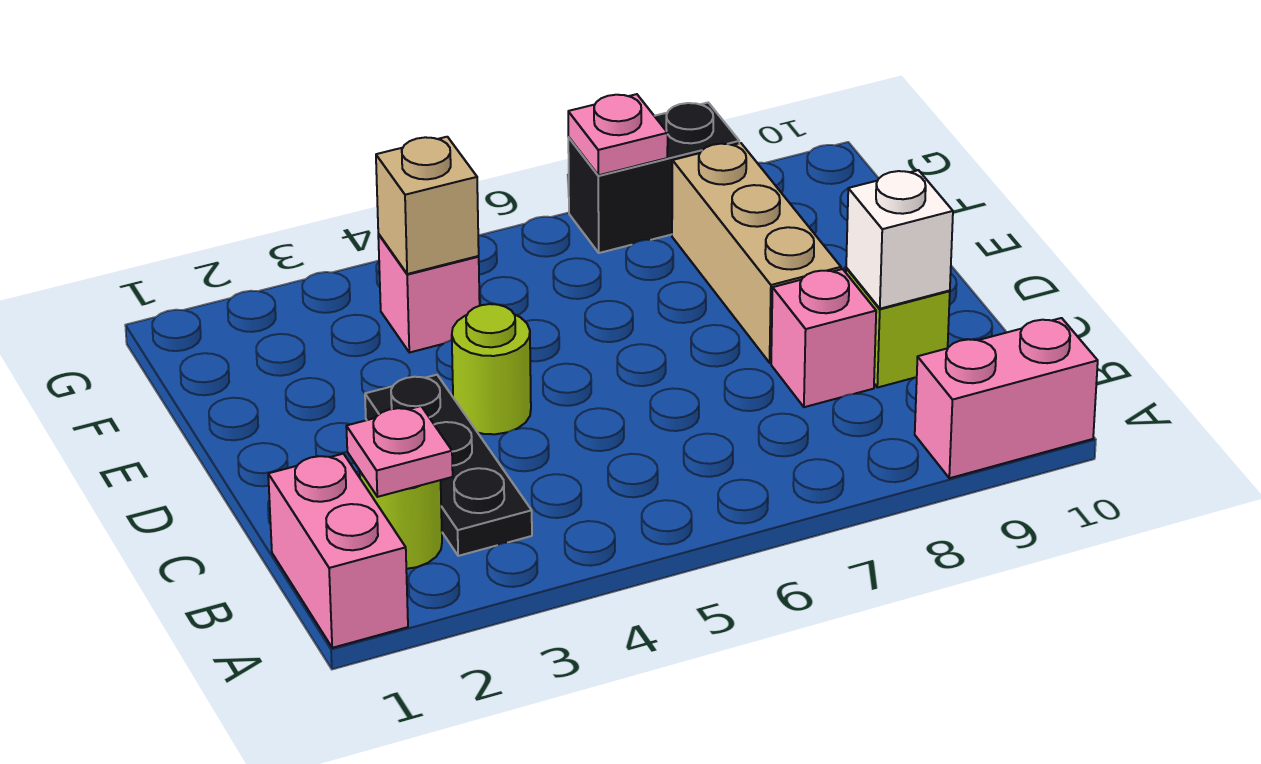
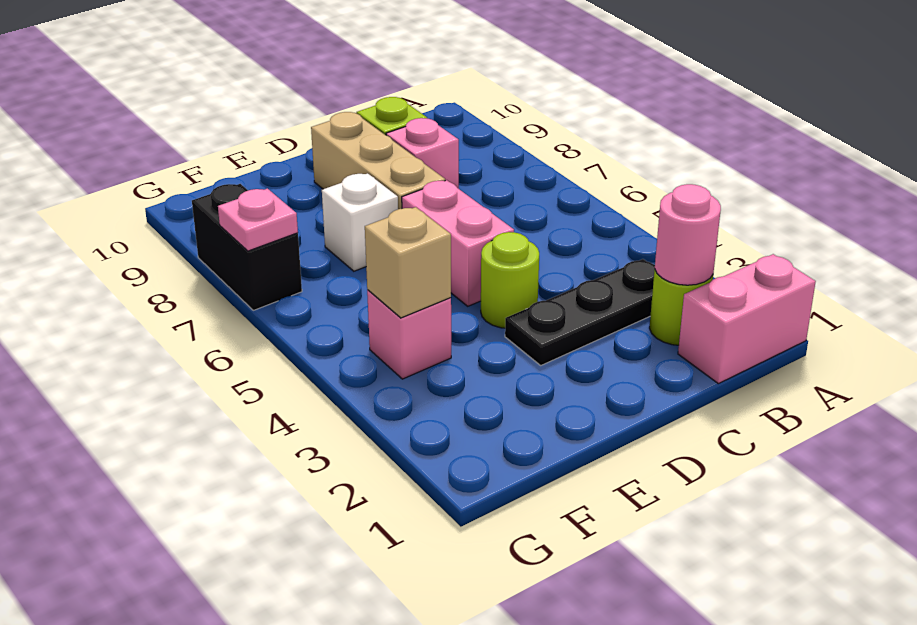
pink brick A9:A10 level 1 -> pink brick D5:D6 level 1
pink plate B2 level 2 -> pink round brick B2 level 2
white brick C9 level 2 -> white brick E7 level 1
tan brick D8:F8 level 1 -> tan brick D7:D9 level 1

